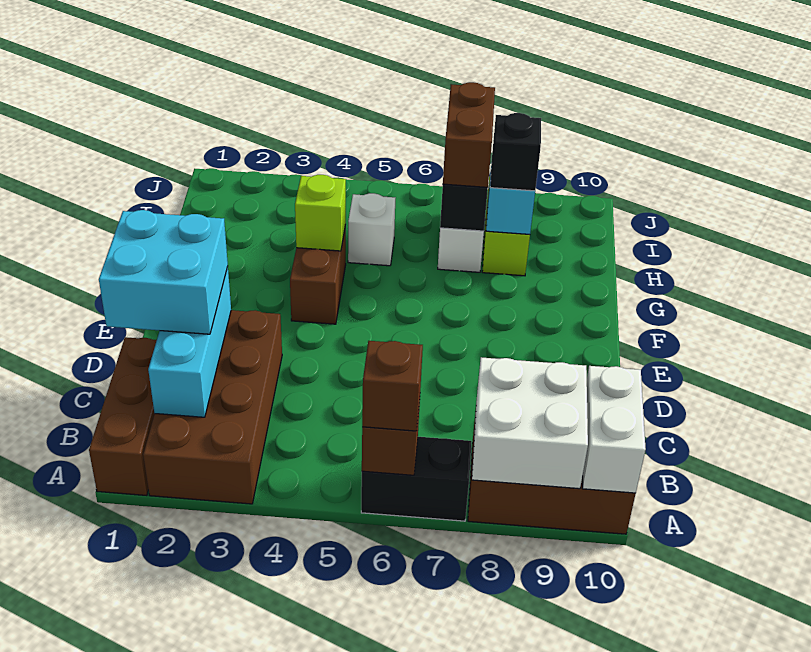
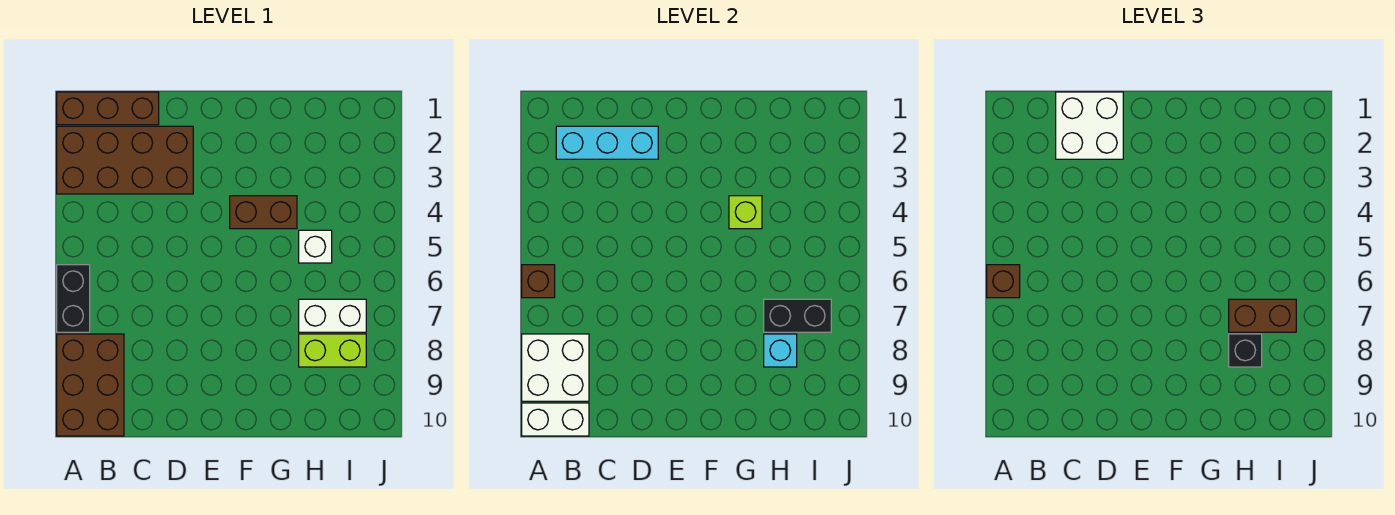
cyan brick C1:D2 level 3 -> white brick C1:D2 level 3

